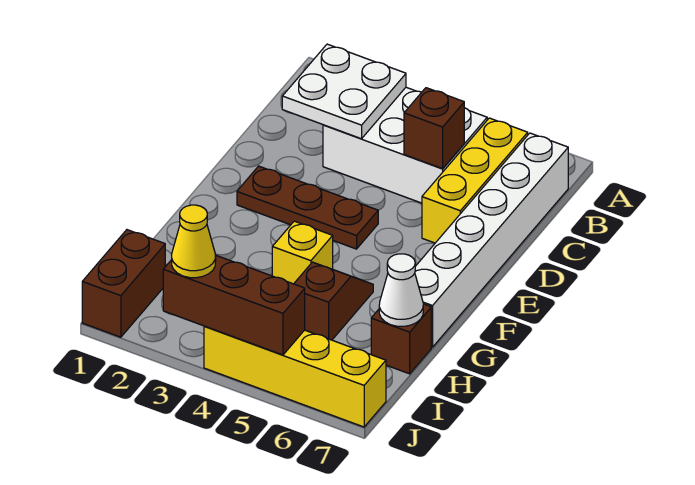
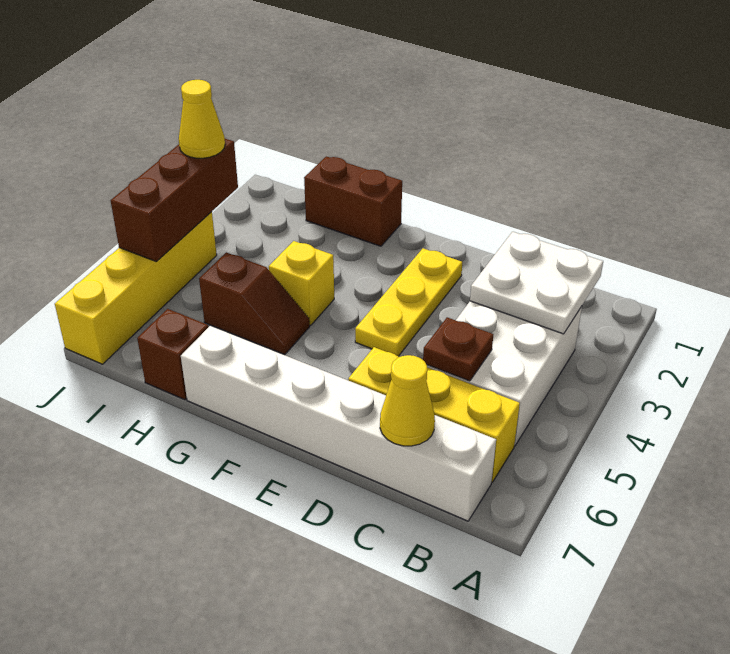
brown brick C5 level 2 -> brown plate C5 level 2
none -> yellow cone C7 level 2
brown plate E2:E4 level 1 -> yellow plate E2:E4 level 1
white cone H7 level 2 -> none
brown brick I1:J1 level 1 -> brown brick G1:H1 level 1

